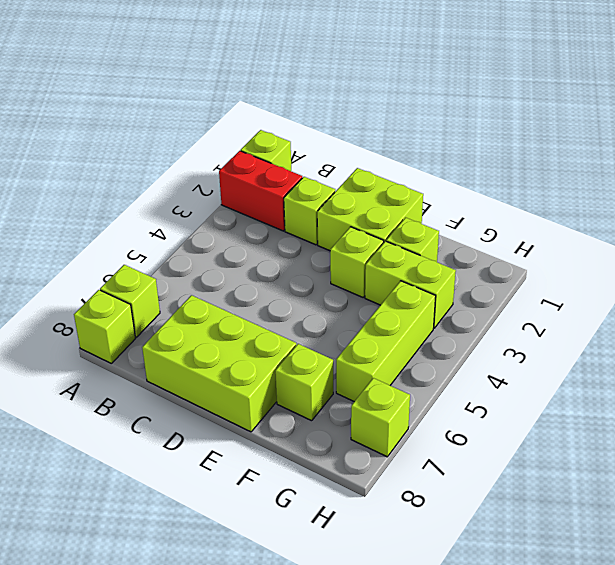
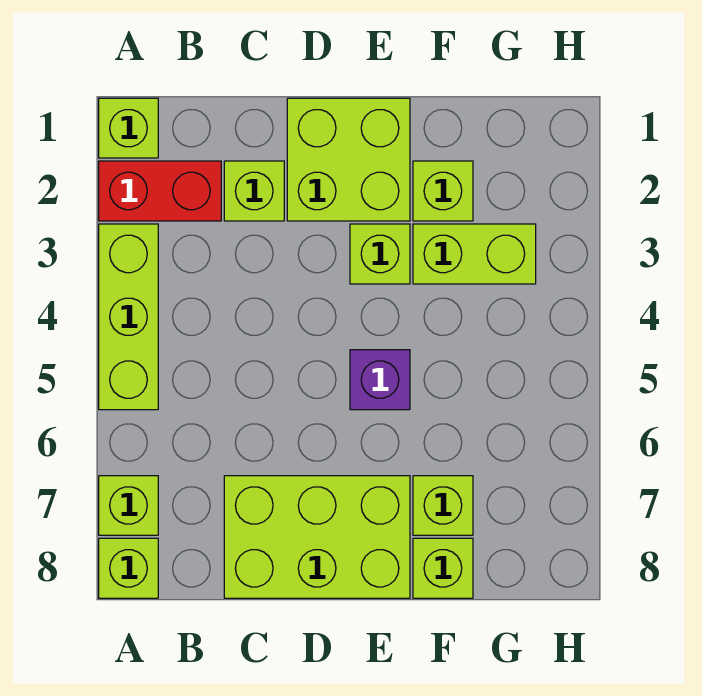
none -> purple brick E5 level 1
lime brick G4:G6 level 1 -> lime brick A3:A5 level 1
lime brick H7 level 1 -> lime brick F8 level 1

